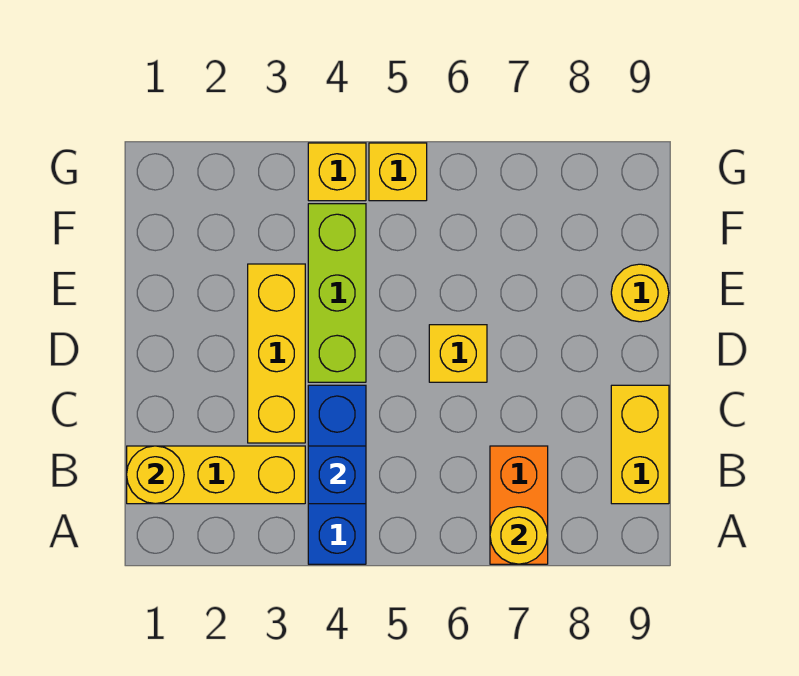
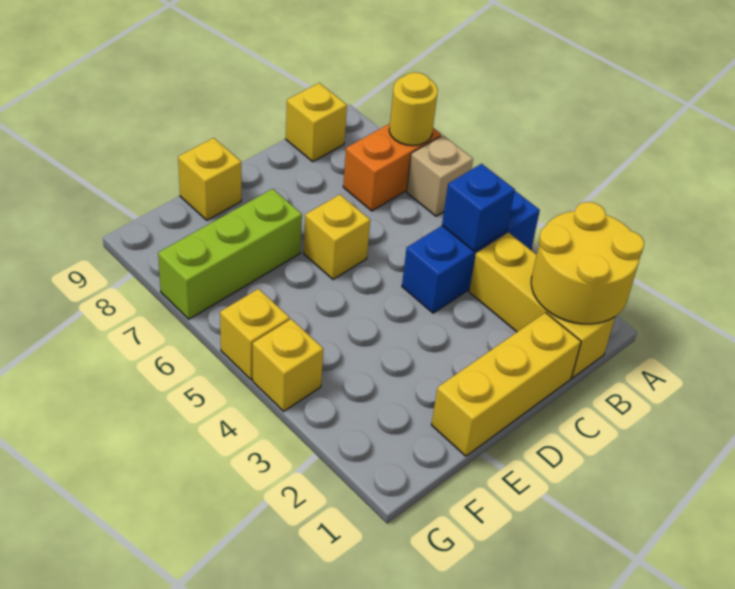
none -> tan brick A6 level 1
yellow round brick B1 level 2 -> yellow round brick A1:B2 level 2
yellow brick B9:C9 level 1 -> yellow brick B9 level 1
yellow brick C3:E3 level 1 -> yellow brick C1:E1 level 1
lime brick D4:F4 level 1 -> lime brick E7:G7 level 1
yellow round brick E9 level 1 -> yellow brick E9 level 1

